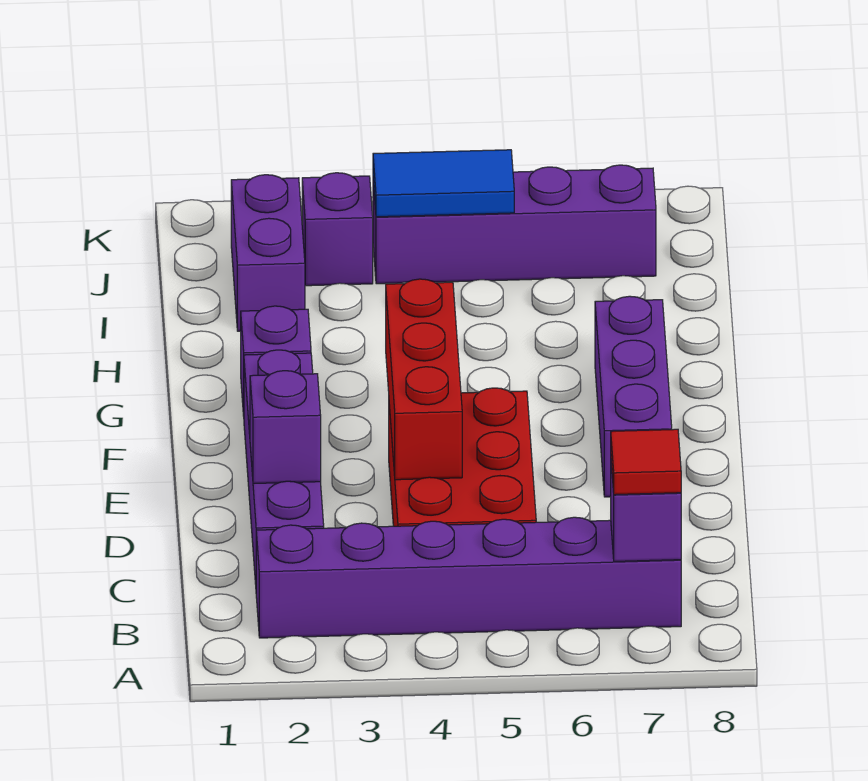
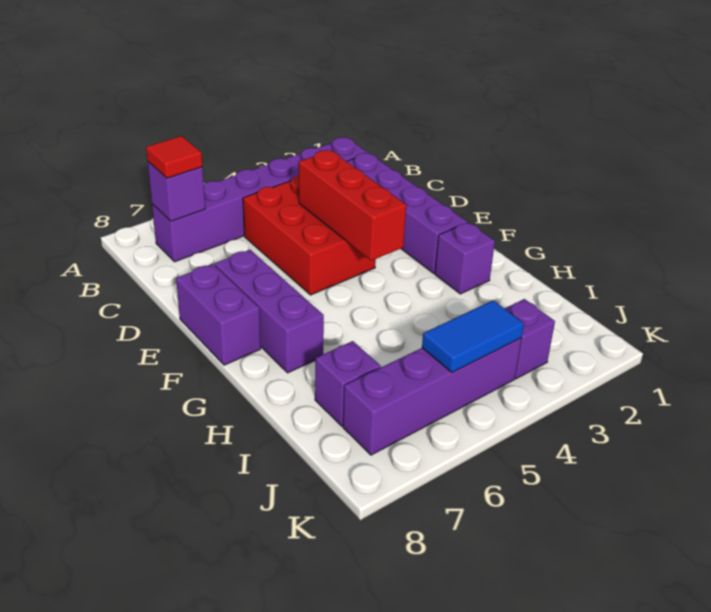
purple brick D2 level 2 -> purple brick I7 level 1
purple brick I2:J2 level 1 -> purple brick E8:F8 level 1

